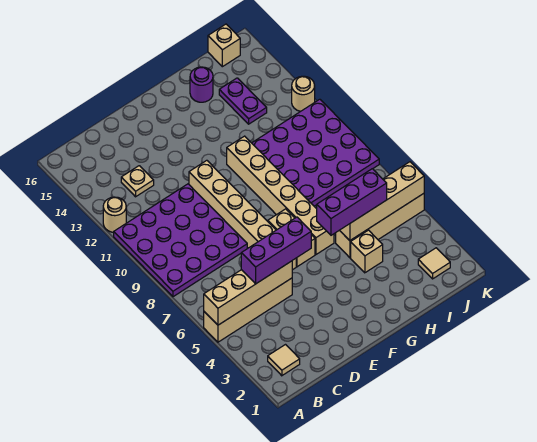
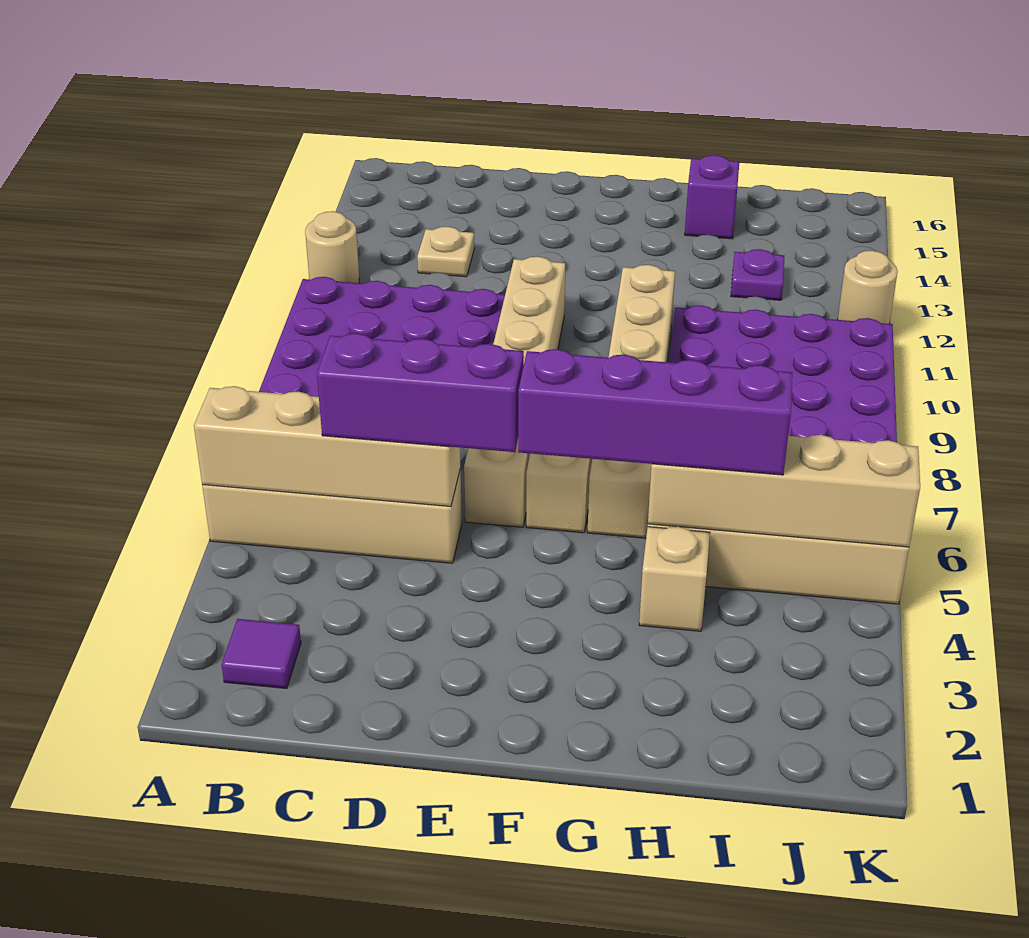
tan tile B2 level 1 -> purple tile B2 level 1
purple brick G5:I5 level 3 -> purple brick F5:I5 level 3
purple round brick H15 level 1 -> purple brick H15 level 1
purple plate I13:I14 level 1 -> purple plate I13 level 1
tan tile J2 level 1 -> none
tan brick J16 level 1 -> none

